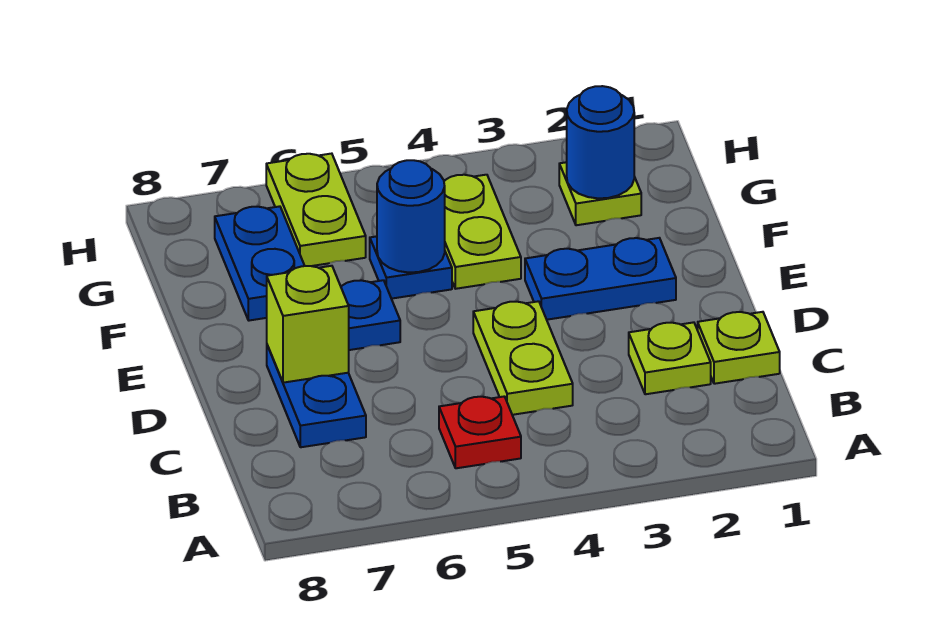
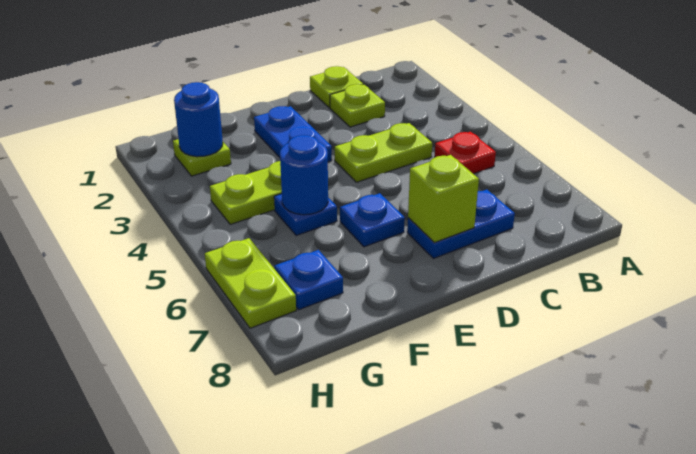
blue plate F7:G7 level 1 -> blue plate G7 level 1
lime plate G6:H6 level 1 -> lime plate H6:H7 level 1

